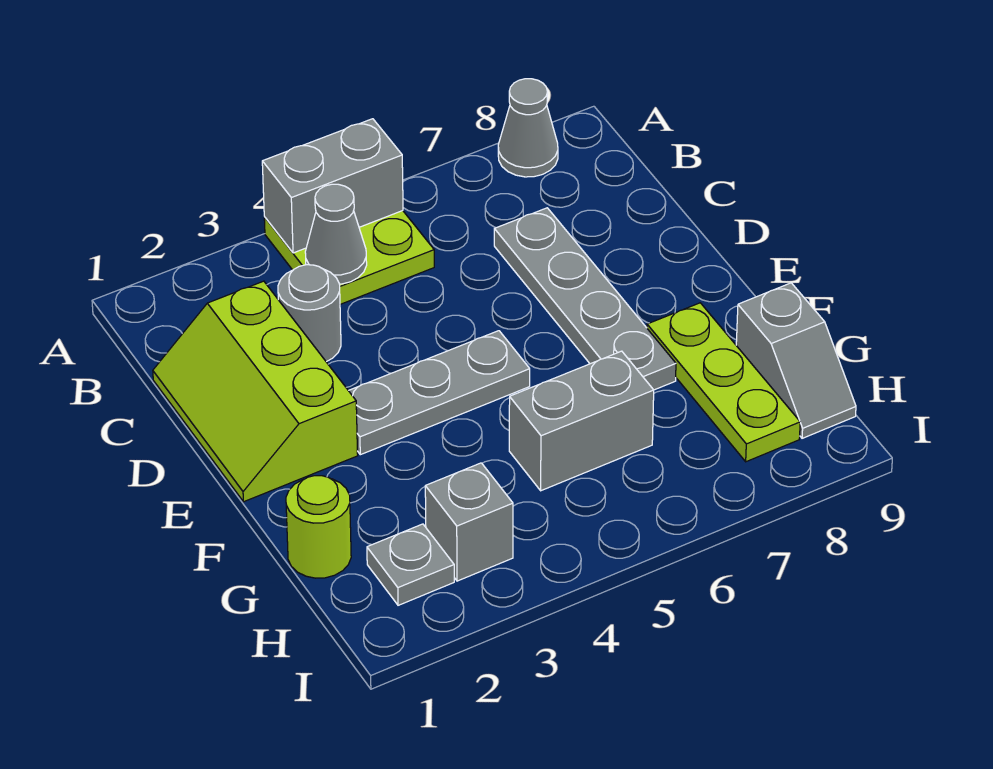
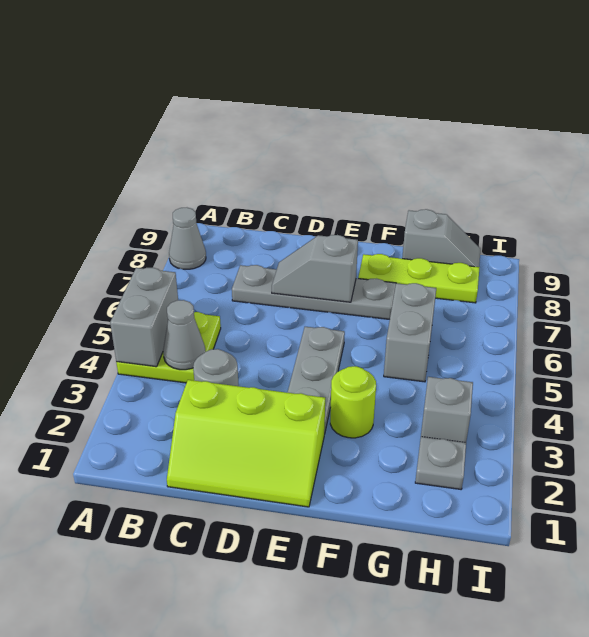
none -> grey slope D7:E7 level 2 top E
lime round brick G1 level 1 -> lime round brick F3 level 1

